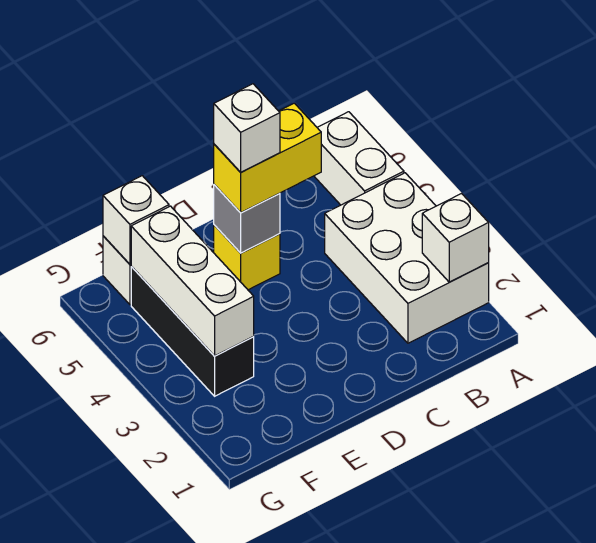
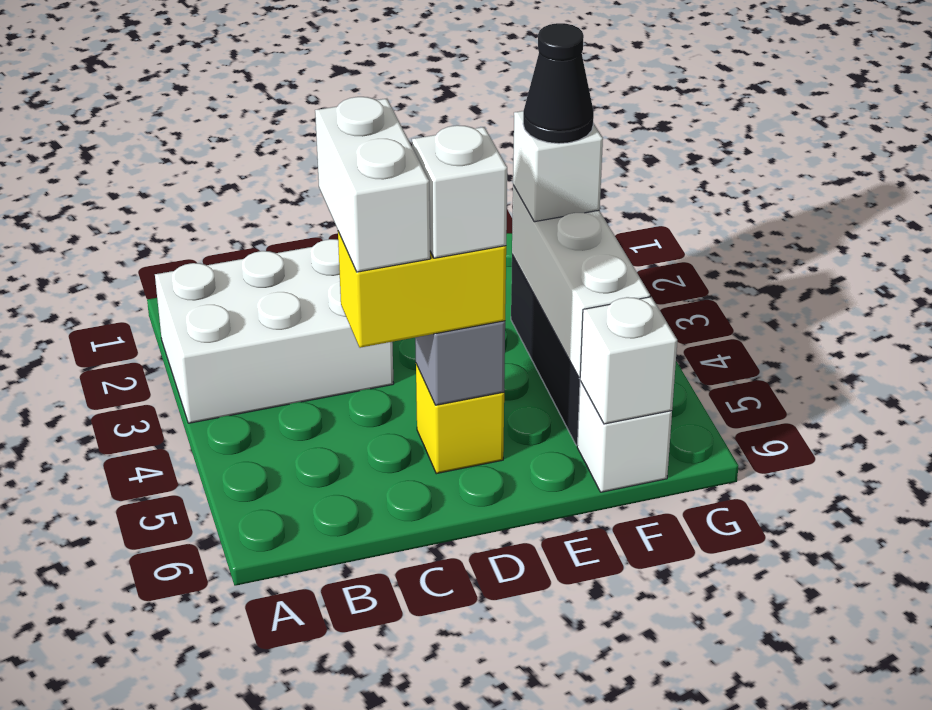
white brick A2:B4 level 1 -> white brick A2:C3 level 1
white brick A2 level 2 -> white brick F3 level 3
white brick A5:A6 level 1 -> white brick C4:C5 level 4
none -> black cone F3 level 4

